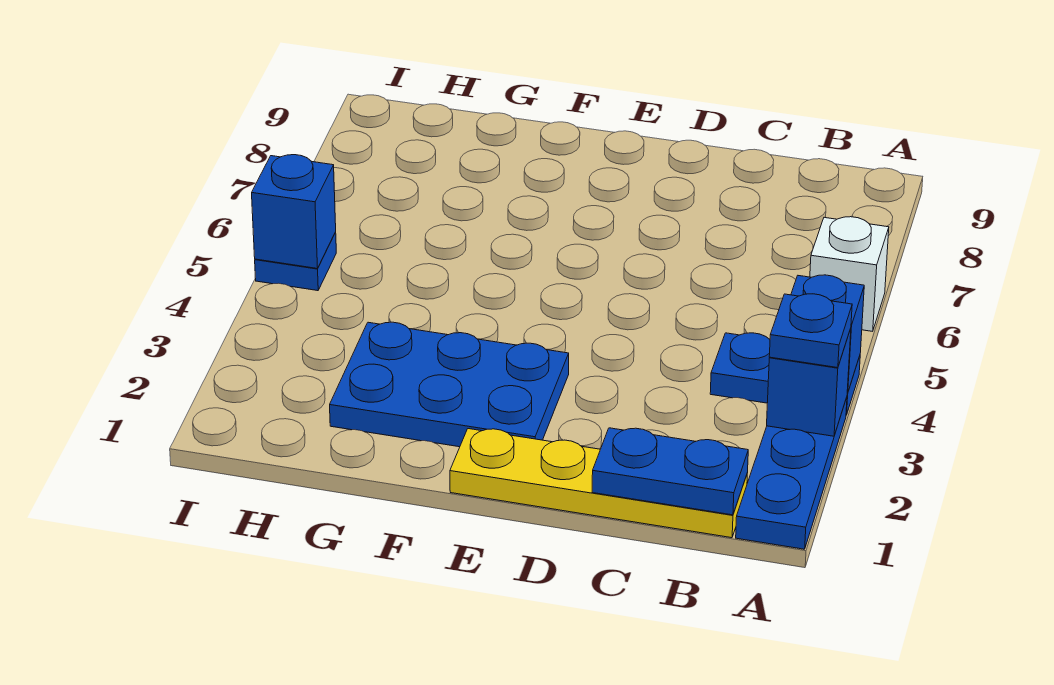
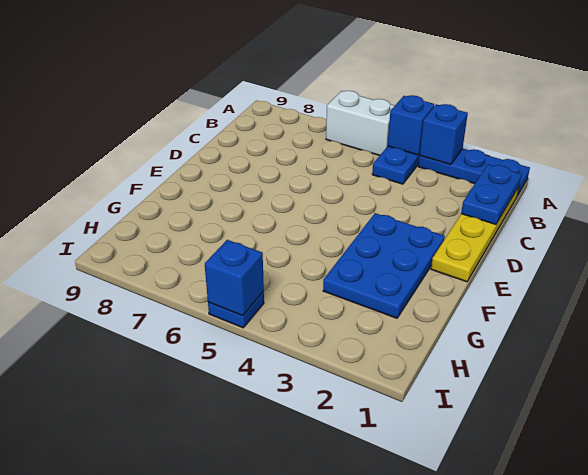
blue plate A3 level 3 -> none
white brick A6 level 1 -> white brick A5:A6 level 1

